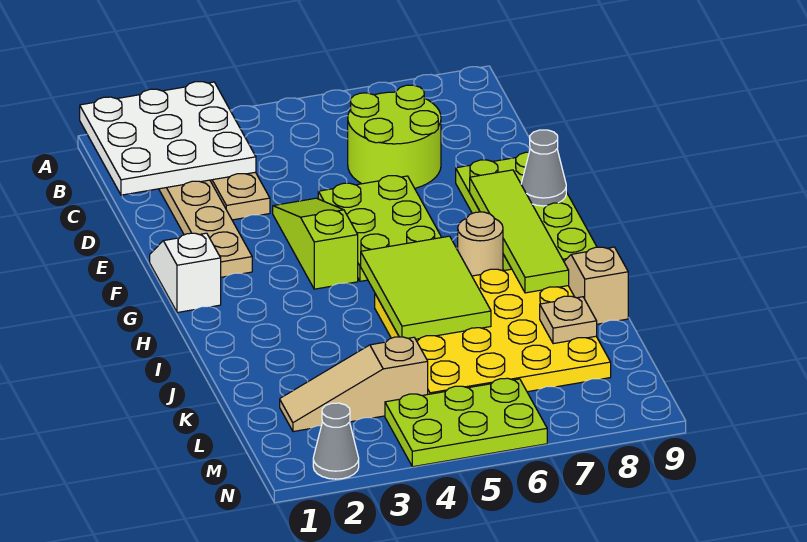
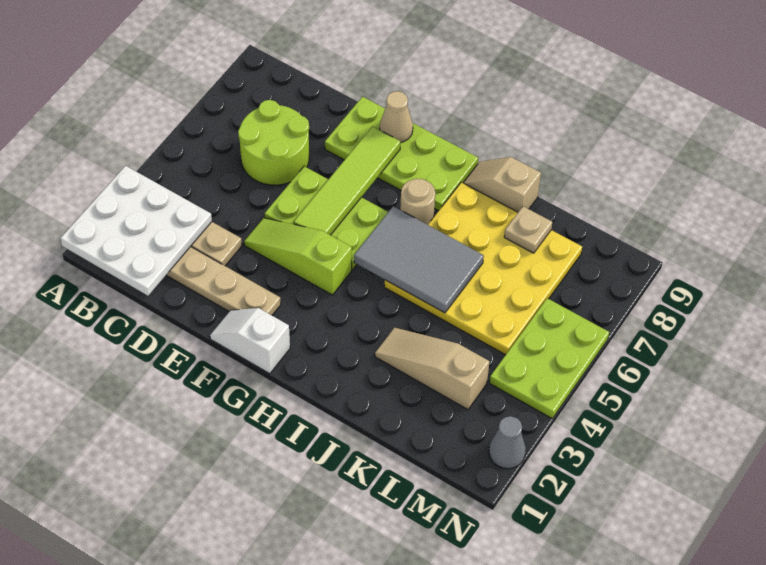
lime tile F8:I8 level 2 -> lime tile F5:F8 level 2
grey cone F9 level 2 -> tan cone F9 level 2
lime tile H5:J6 level 2 -> grey tile H5:J6 level 2
tan slope L2:L4 level 1 top 4 -> tan slope J3:L3 level 1 top L

